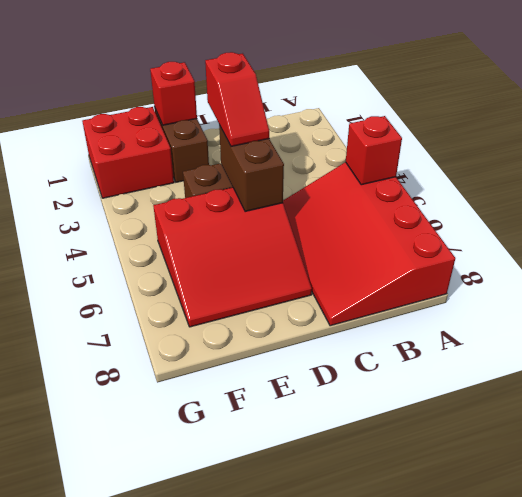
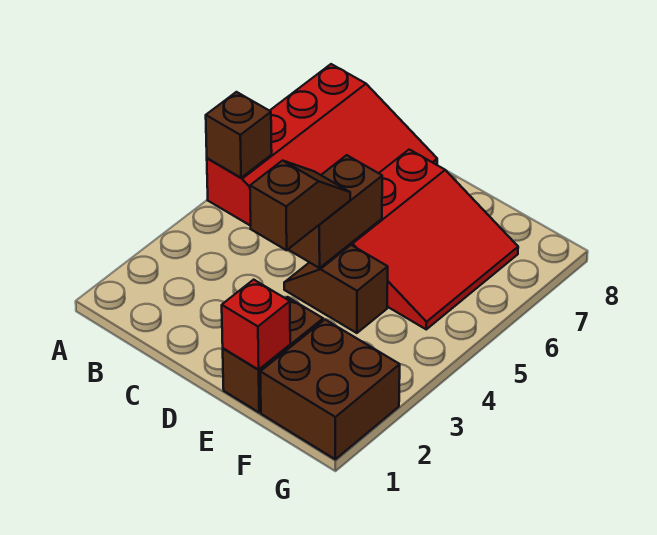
red brick A5 level 2 -> brown brick A5 level 2
red slope D3:D4 level 3 top 3 -> brown slope D3:D4 level 3 top 3
red slope D5:F7 level 1 top 5 -> red slope D5:F7 level 1 top D
red brick F1:G2 level 1 -> brown brick F1:G2 level 1

